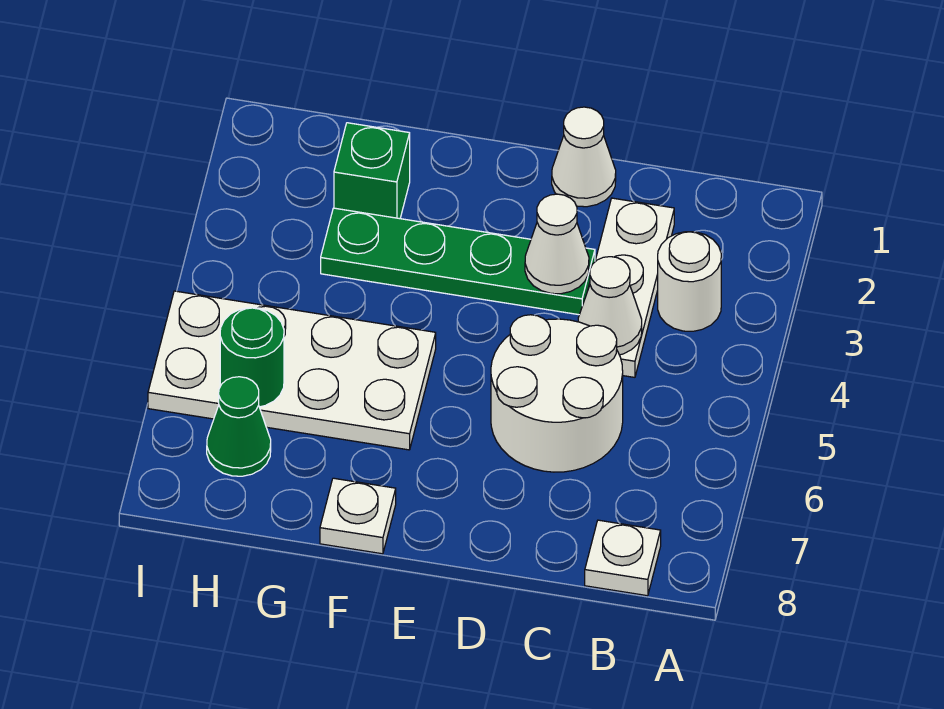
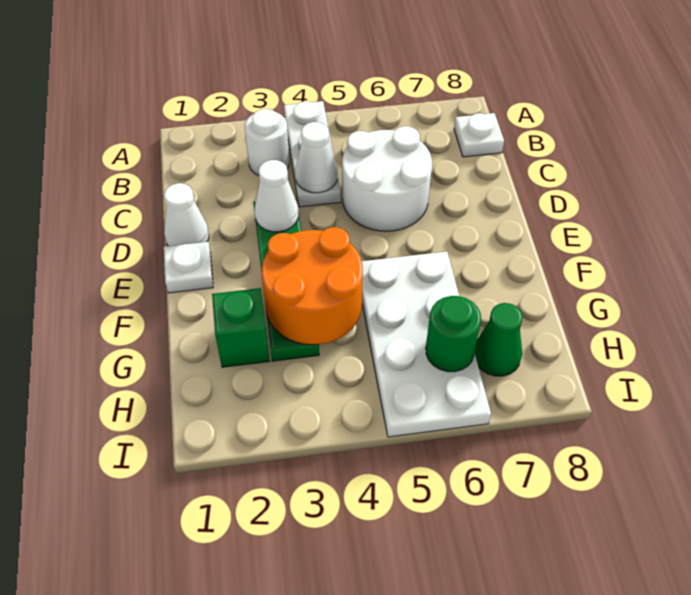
white plate C2:C4 level 1 -> white plate A4:C4 level 1
none -> orange round brick F3:G4 level 2
white plate F8 level 1 -> white plate E1 level 1

